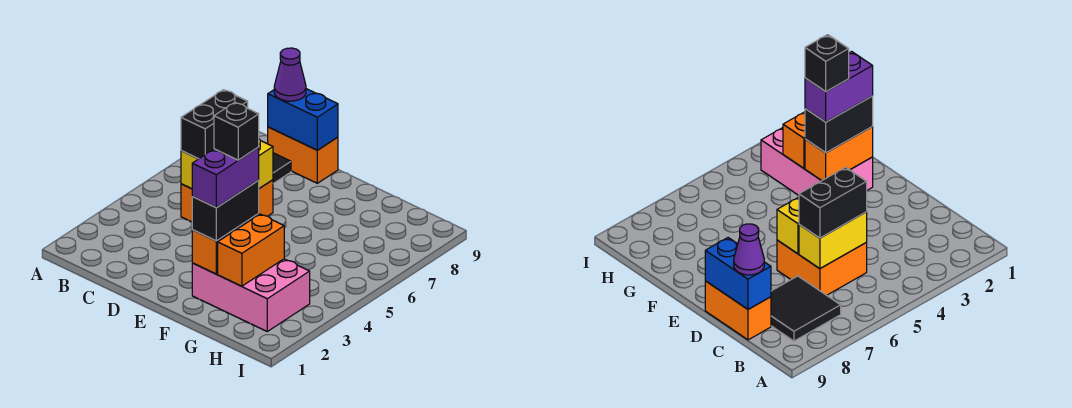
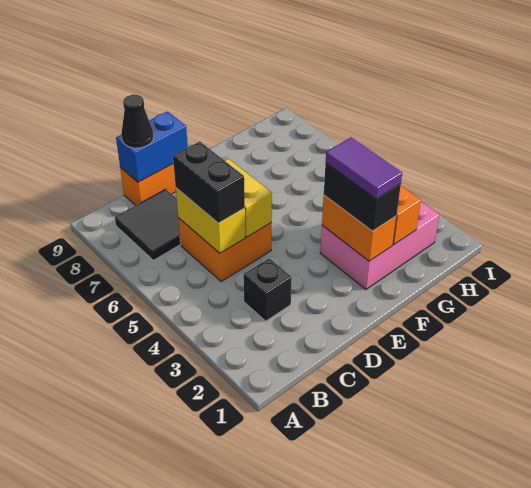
purple cone C9 level 3 -> black cone C9 level 3
purple brick F2:F3 level 4 -> purple tile F2:F3 level 4
black brick F3 level 5 -> black brick C3 level 1

